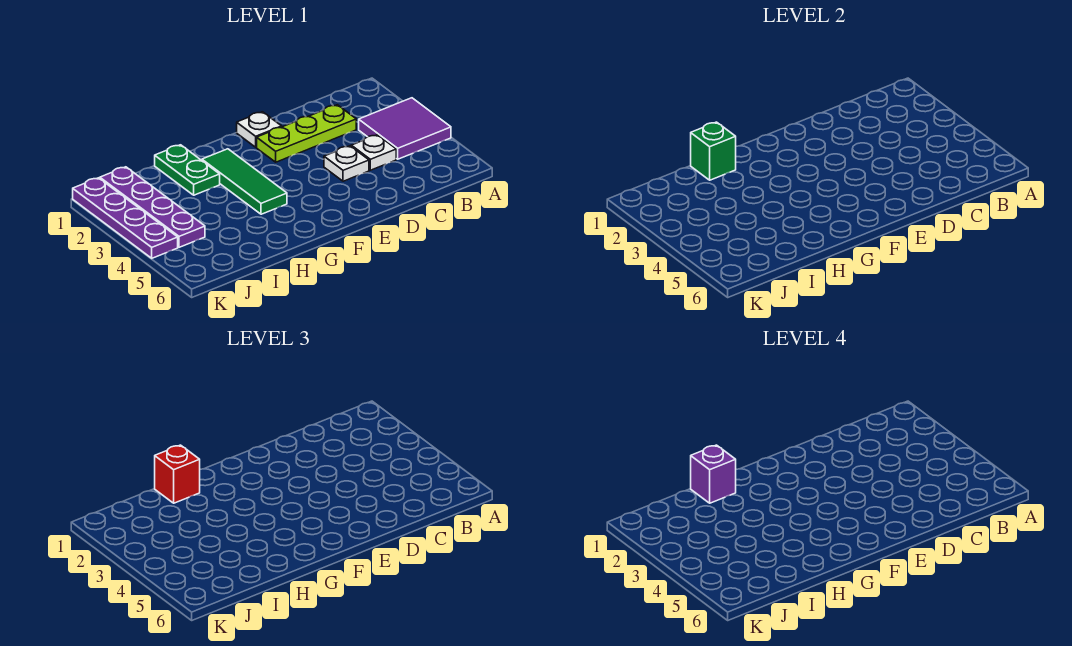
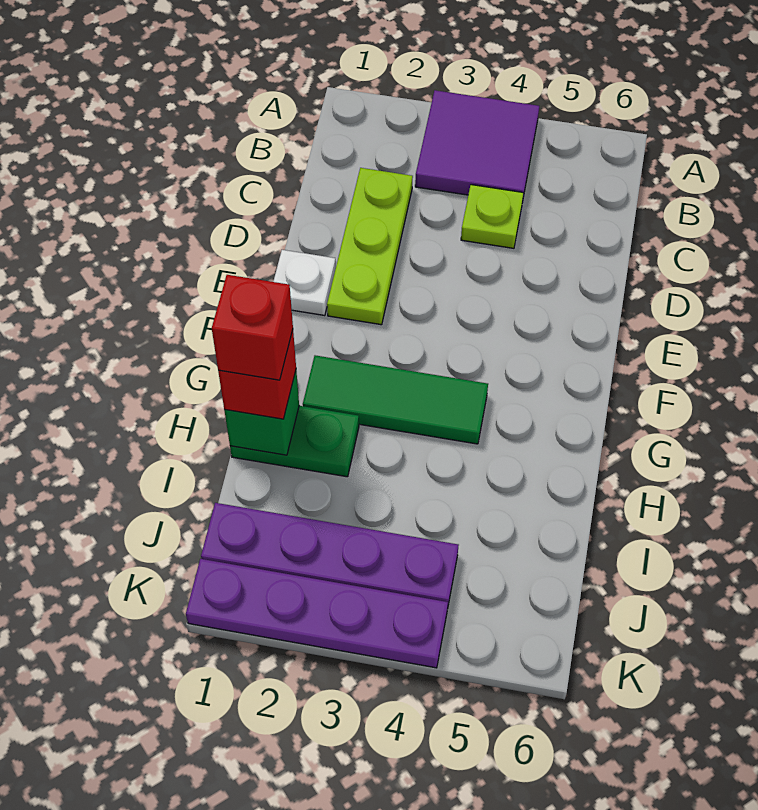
white plate C4 level 1 -> lime plate C4 level 1
white plate D4 level 1 -> none
purple brick H1 level 4 -> red brick H1 level 4

